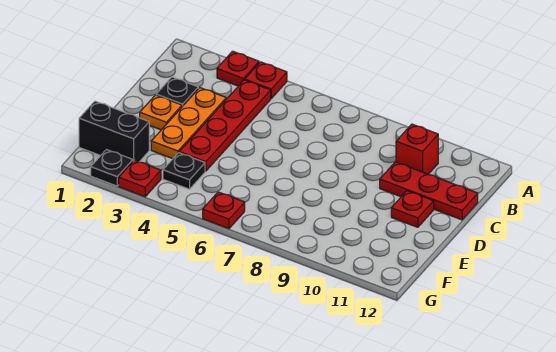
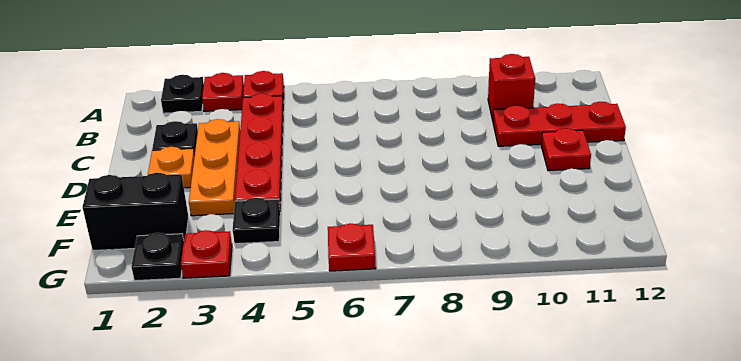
none -> black plate A2 level 1

